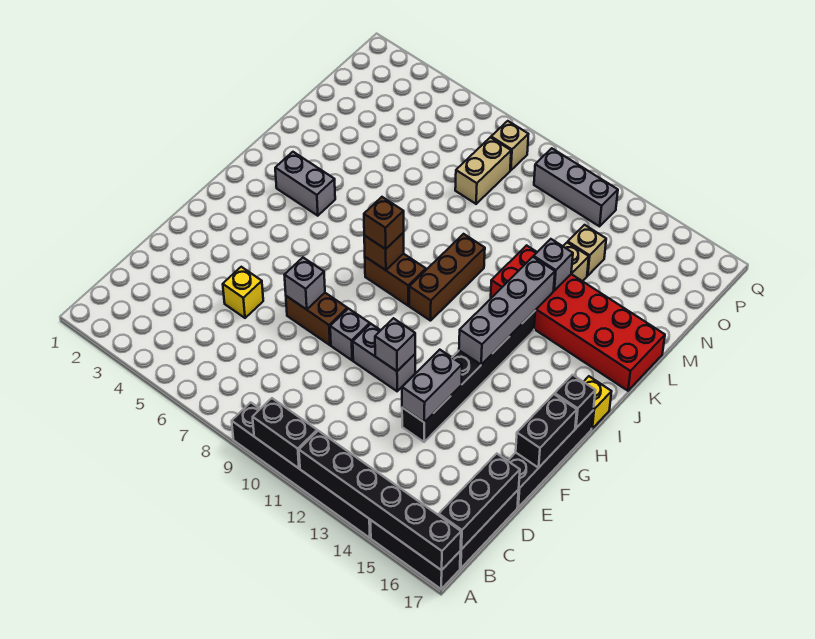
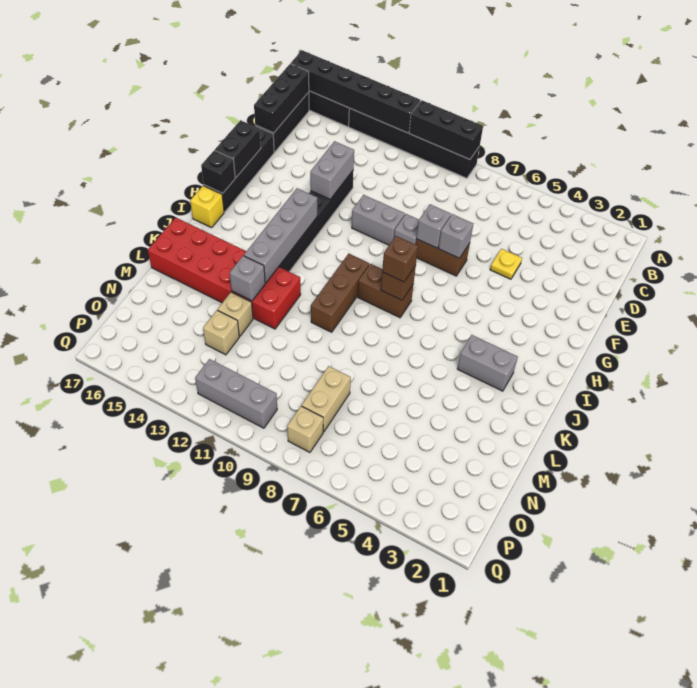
black brick A10:A11 level 2 -> black brick A9:A11 level 2
yellow brick E5 level 1 -> yellow plate E5 level 1
grey brick F11 level 2 -> grey brick F8 level 2

